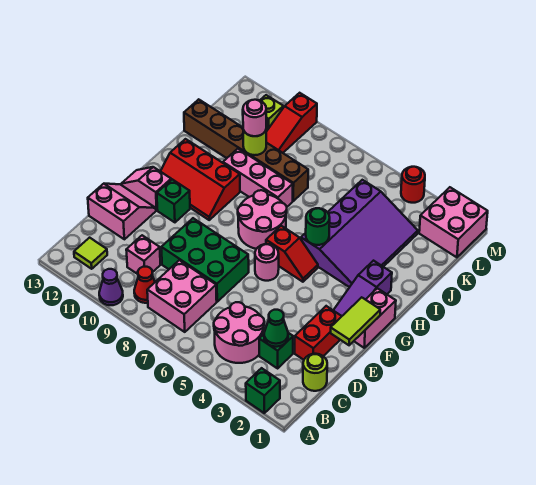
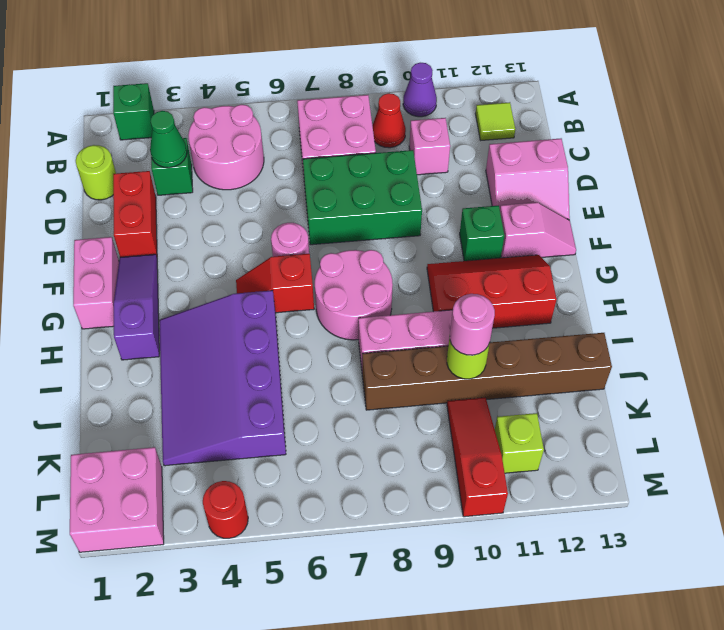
lime tile E1:F1 level 2 -> none
green round brick H5 level 2 -> none

